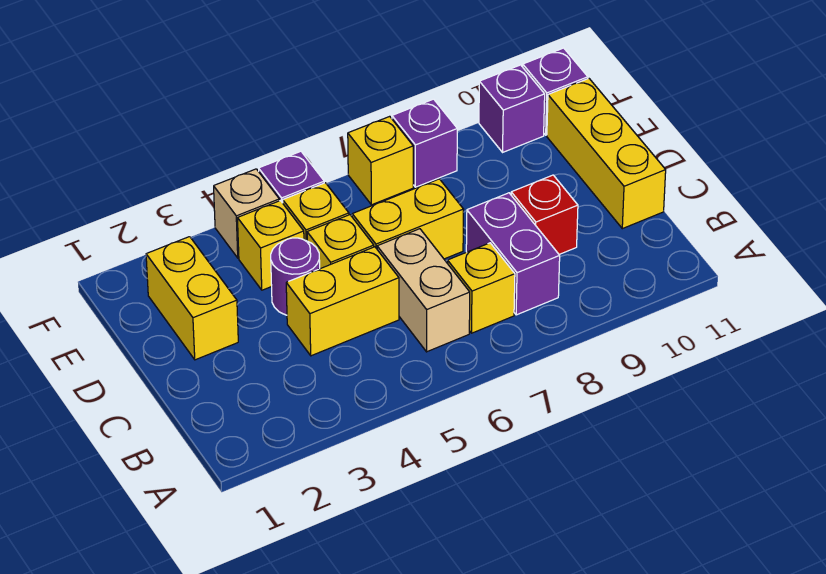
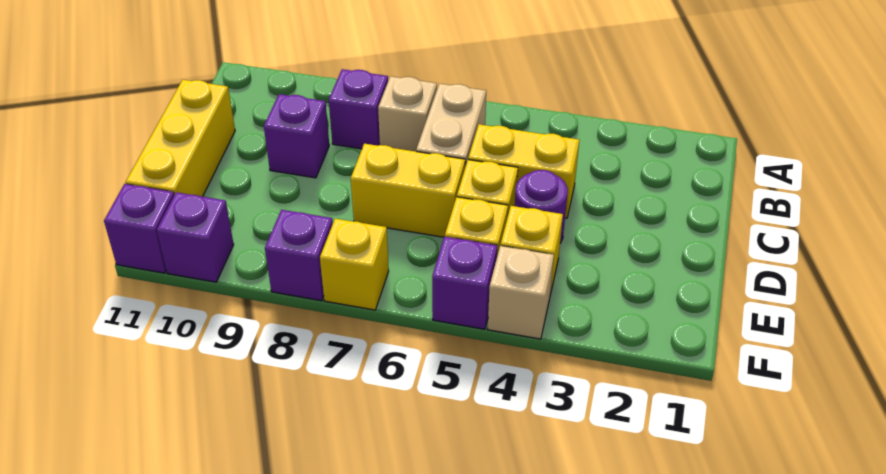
yellow brick B7 level 1 -> tan brick B7 level 1
purple brick B8:C8 level 1 -> purple brick B8 level 1
red brick C9 level 1 -> purple brick C9 level 1
yellow brick D2:E2 level 1 -> none

